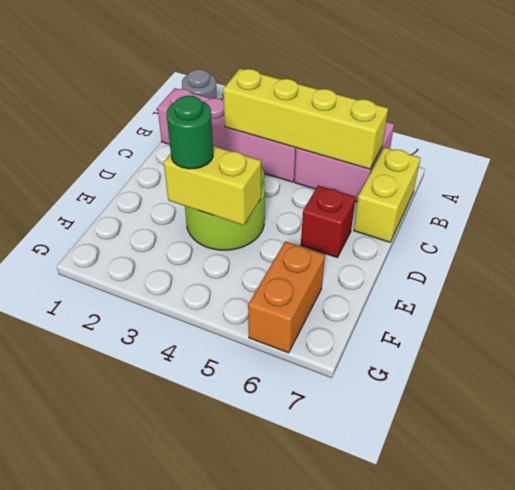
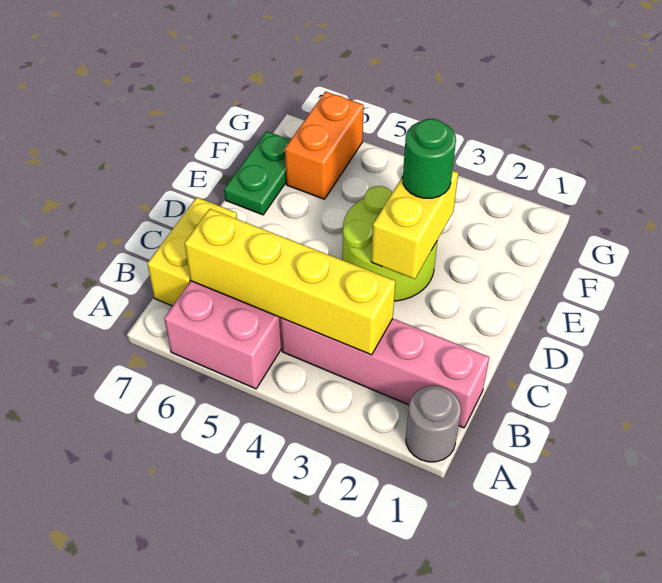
red brick D6 level 1 -> none
yellow brick E3:E4 level 2 -> yellow brick D3:E3 level 2
none -> green plate E7:F7 level 1

